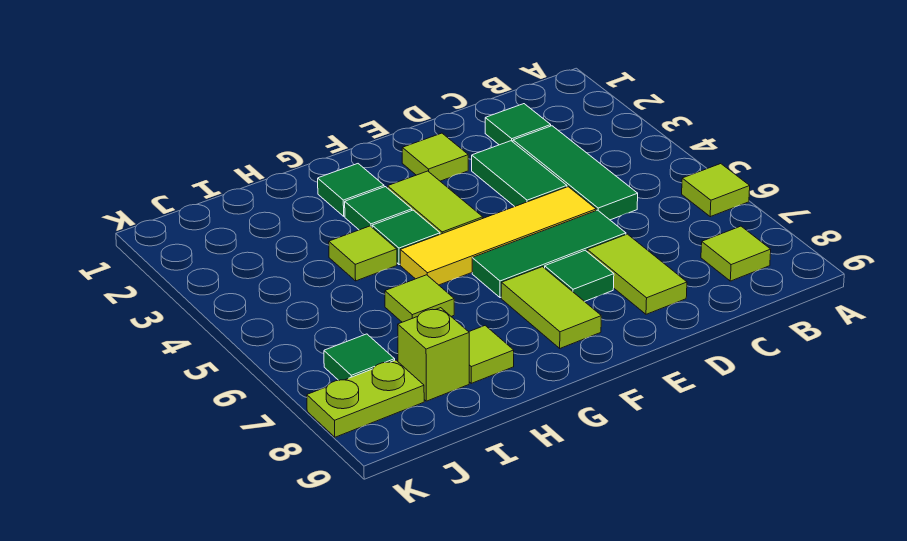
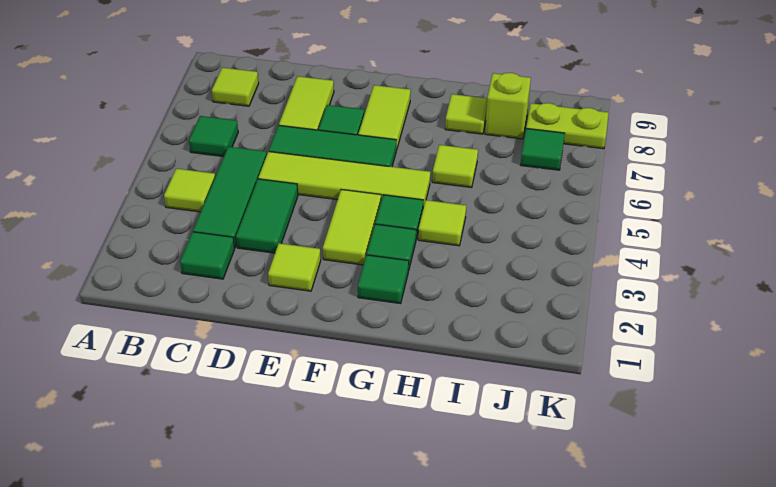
lime tile A6 level 1 -> lime tile B4 level 1
none -> green tile B6 level 1
yellow tile D5:G5 level 1 -> lime tile D5:G5 level 1

